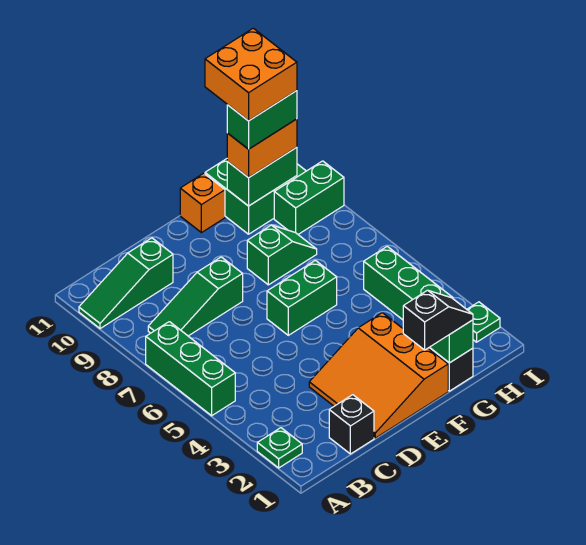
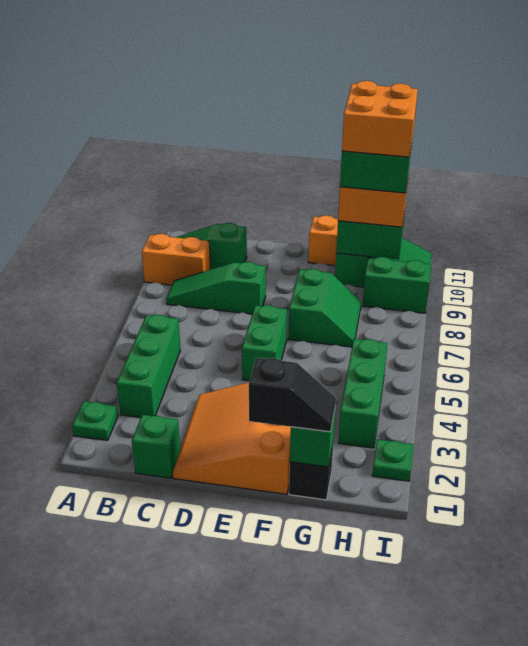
green brick A5:A7 level 1 -> green brick B3:B5 level 1
none -> orange brick A9:B9 level 1
black brick C1 level 1 -> green brick C1 level 1
green brick E6:F6 level 1 -> green brick E5:E6 level 1
green slope F8:G8 level 1 top F -> green slope F7:G8 level 1 top F

